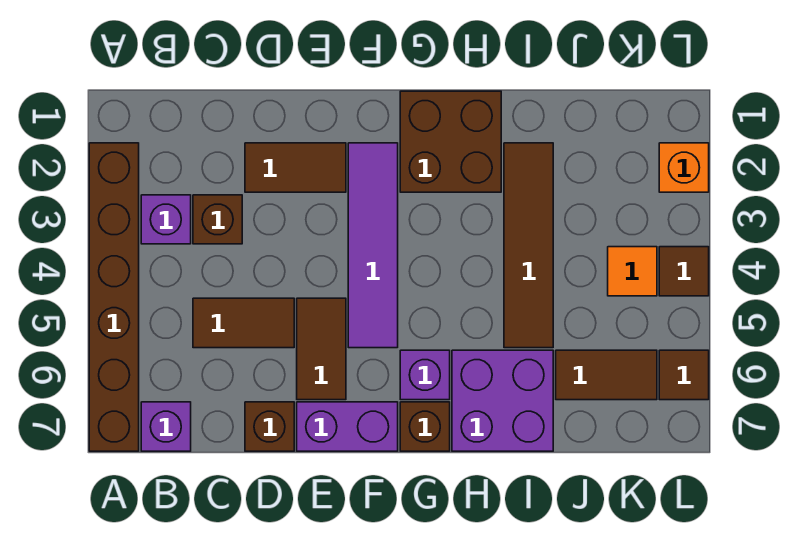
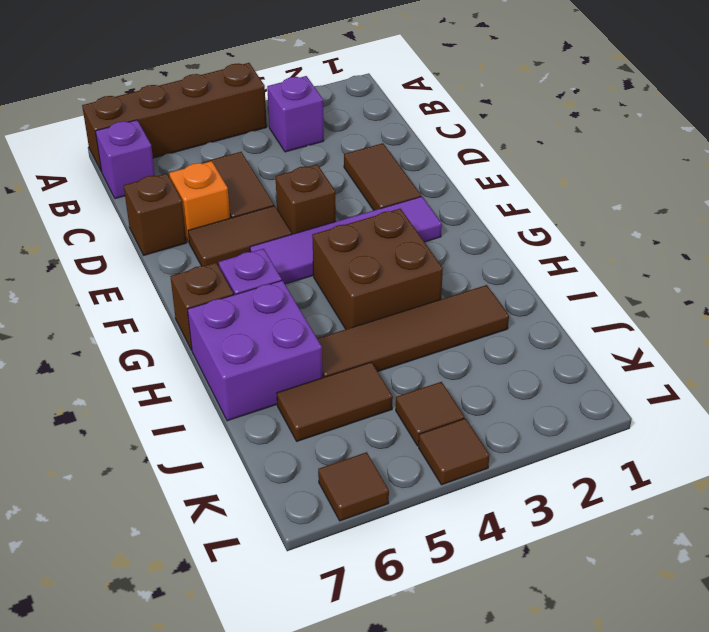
brown brick A2:A7 level 1 -> brown brick A4:A7 level 1
brown brick C3 level 1 -> brown brick E4 level 1
purple brick E7:F7 level 1 -> none
brown brick G1:H2 level 1 -> brown brick G3:H4 level 1
brown tile J6:K6 level 1 -> brown tile J5:J6 level 1
orange tile K4 level 1 -> brown tile K4 level 1
orange brick L2 level 1 -> orange brick D6 level 1

